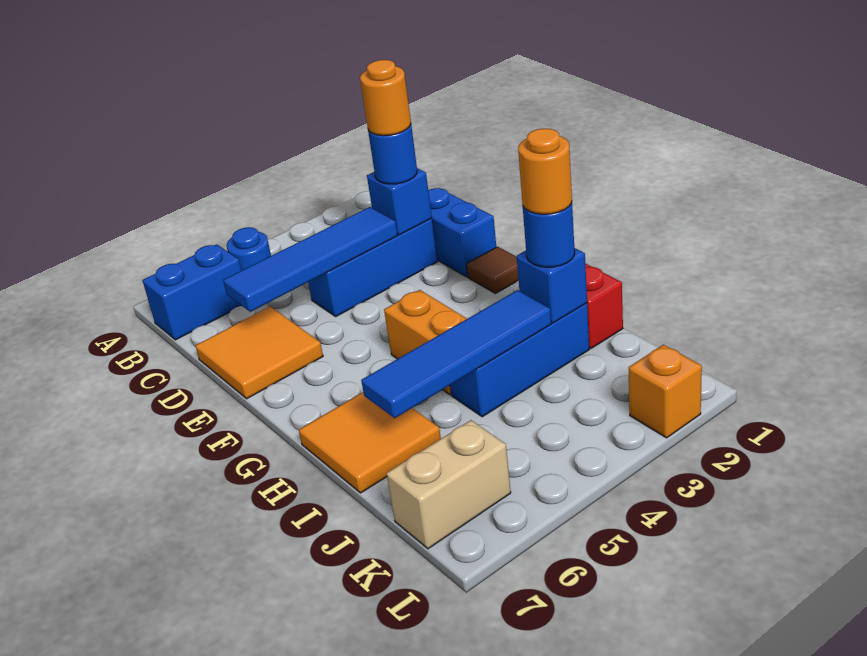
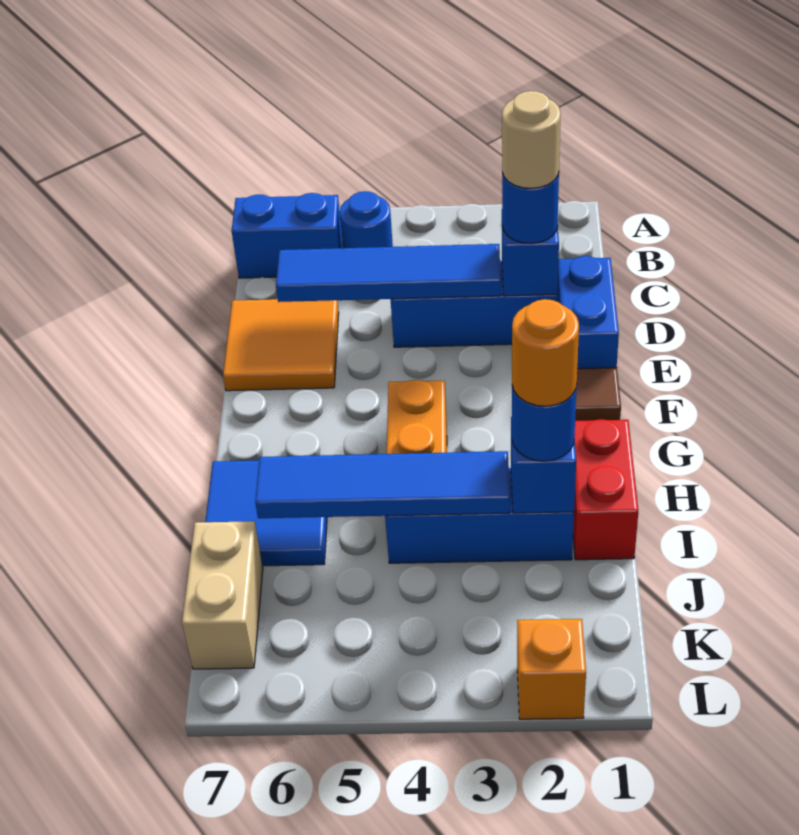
orange round brick D2 level 4 -> tan round brick D2 level 4
orange tile H6:I7 level 1 -> blue tile H6:I7 level 1
tan brick K6:K7 level 1 -> tan brick J7:K7 level 1

